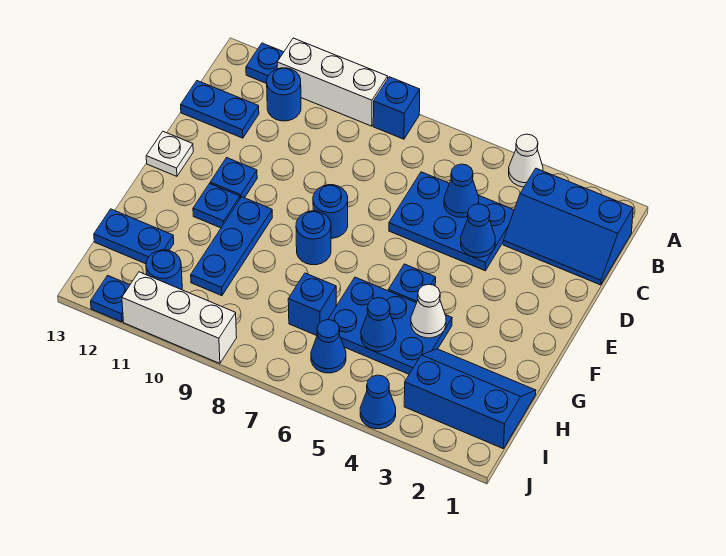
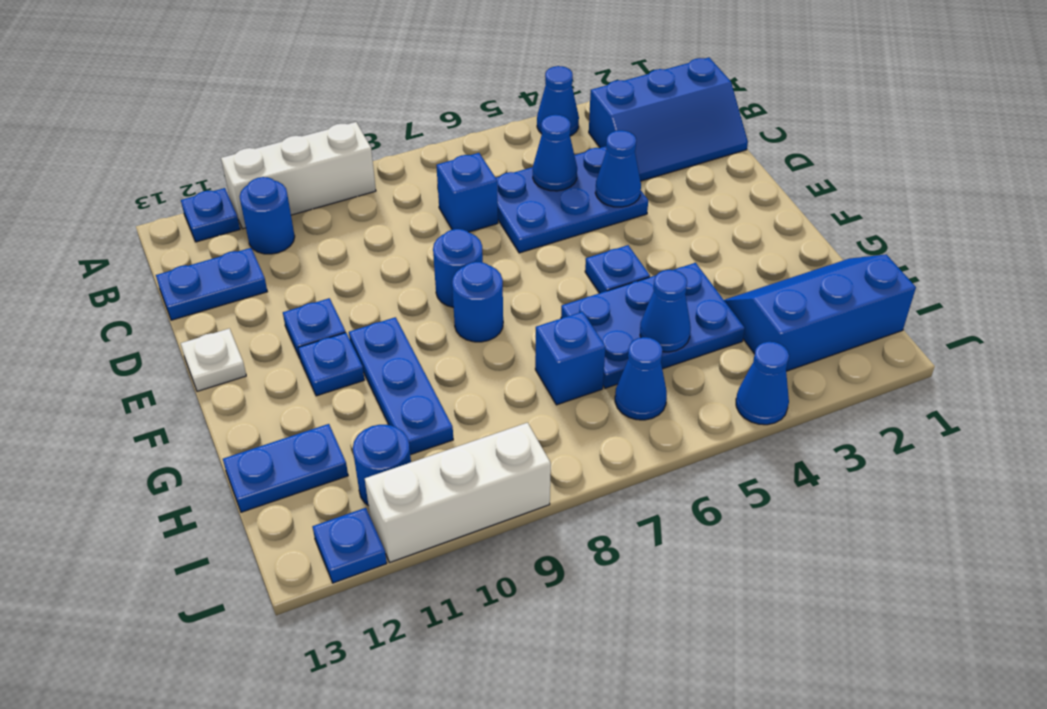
white cone A4 level 1 -> blue cone A4 level 1
blue brick A8 level 1 -> blue brick C7 level 1
white cone G4 level 2 -> none

